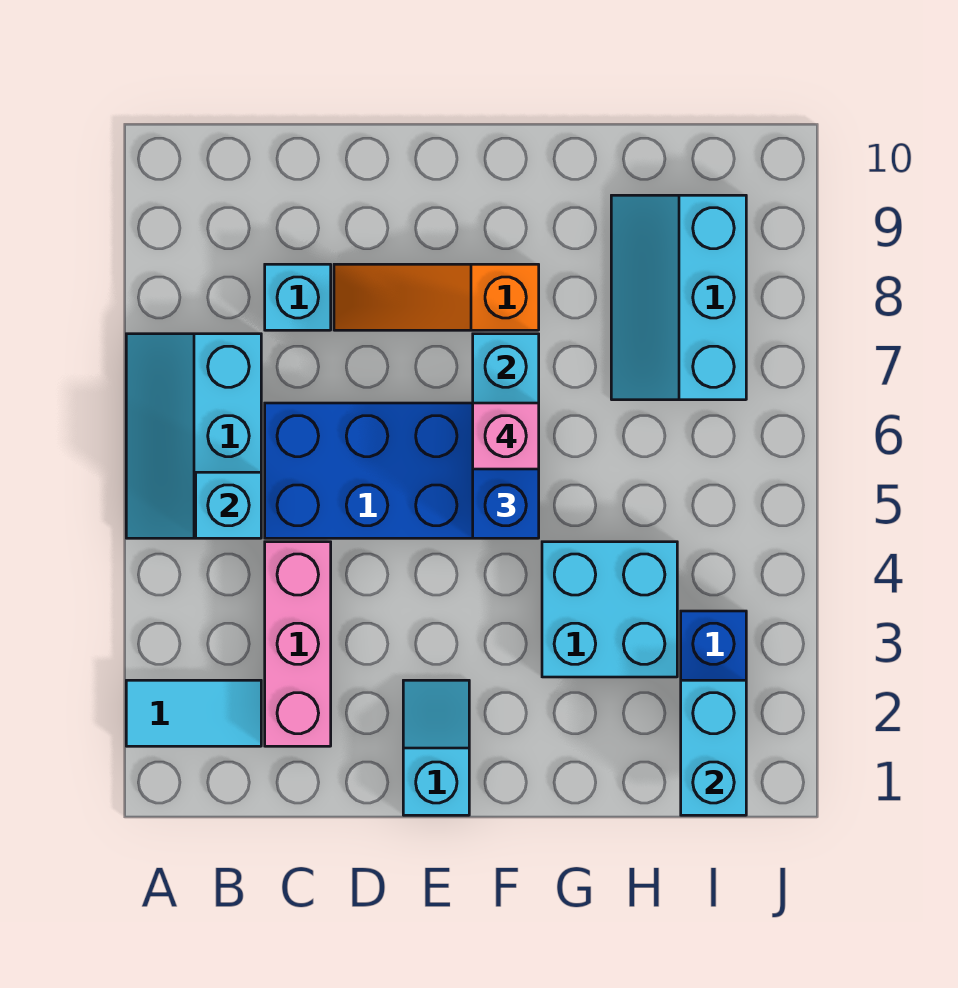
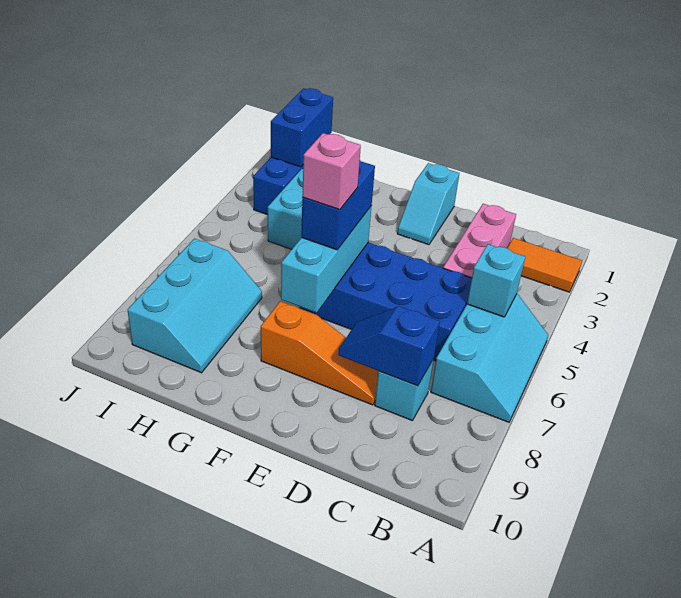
cyan tile A2:B2 level 1 -> orange tile A2:B2 level 1
none -> blue slope C8:D8 level 2 top C
cyan brick I1:I2 level 2 -> blue brick I1:I2 level 2

